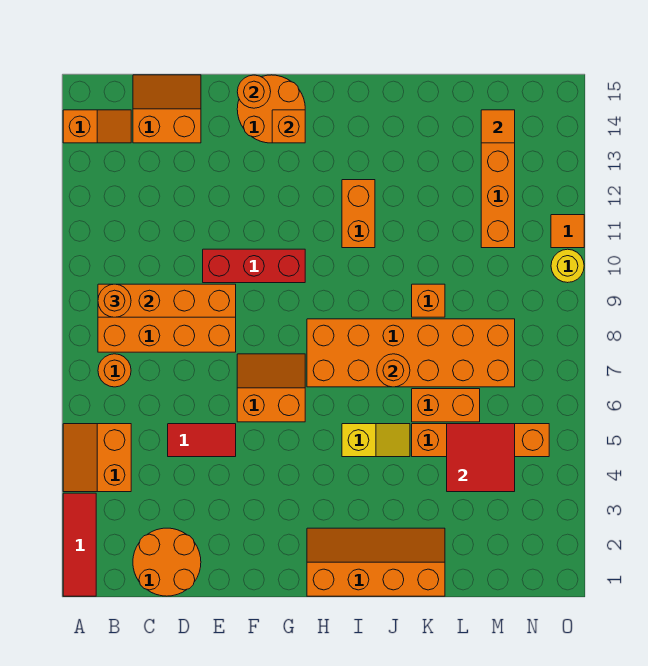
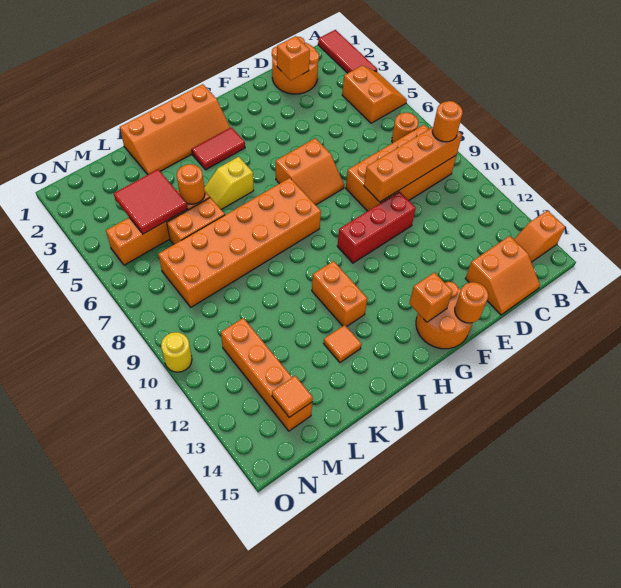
red tile D5:E5 level 1 -> red tile H3:I3 level 1
orange round brick J7 level 2 -> orange round brick K5 level 2
orange brick K9 level 1 -> orange brick D2 level 2
orange tile O11 level 1 -> orange tile J13 level 1

